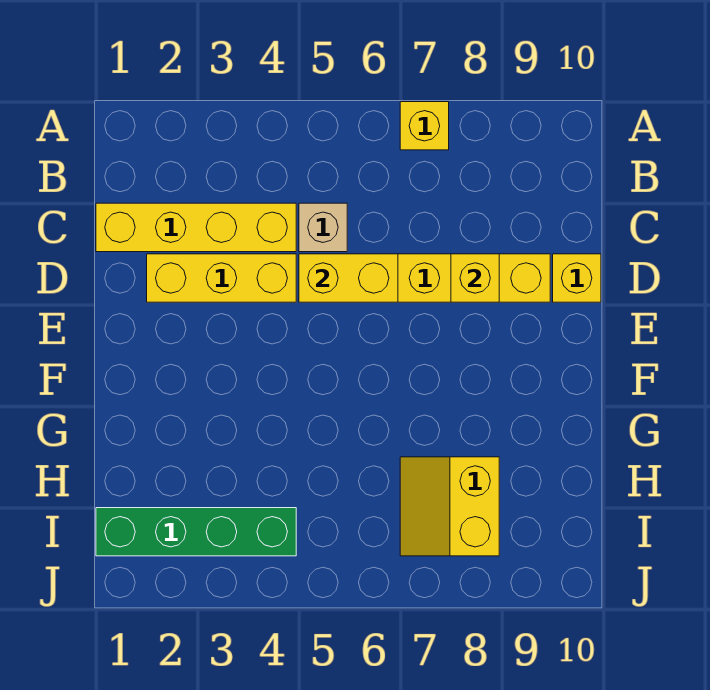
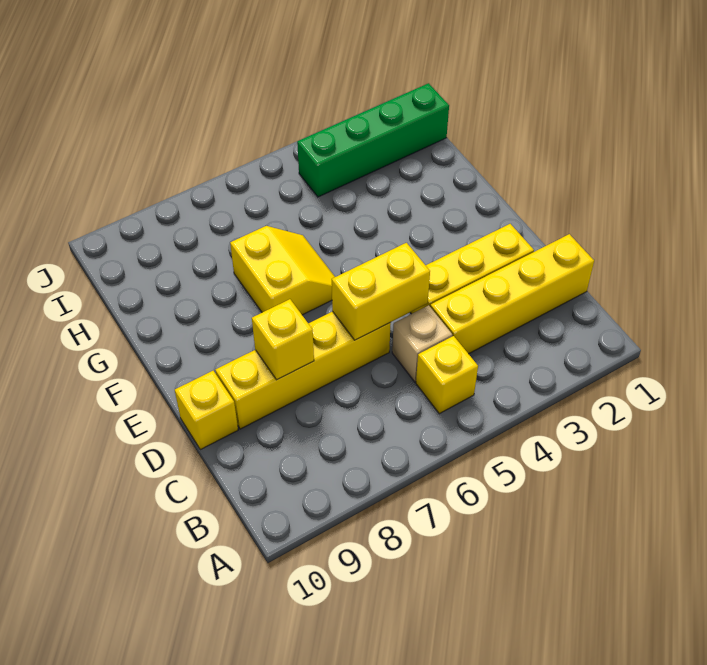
yellow brick A7 level 1 -> yellow brick B5 level 1
yellow slope H7:I8 level 1 top 8 -> yellow slope F6:G7 level 1 top 7

